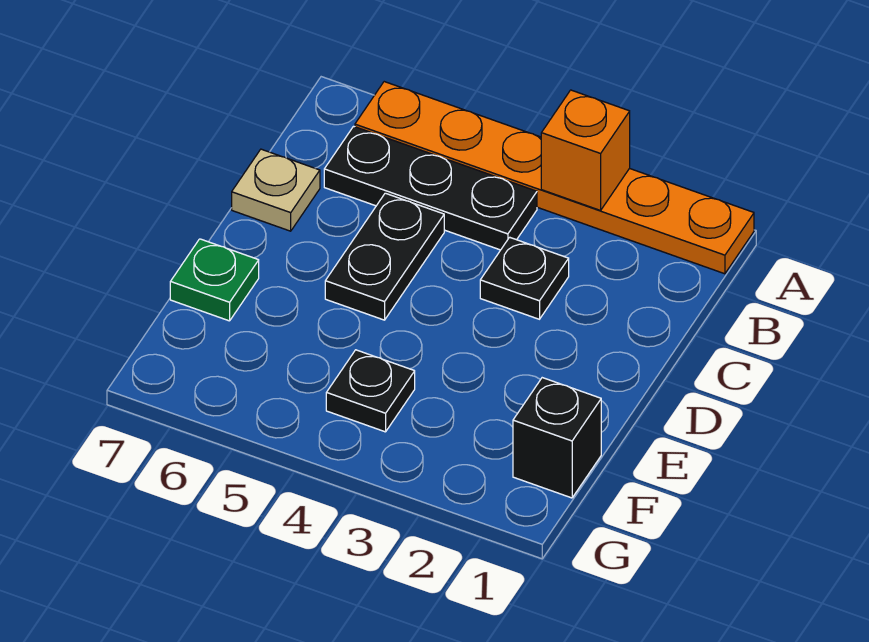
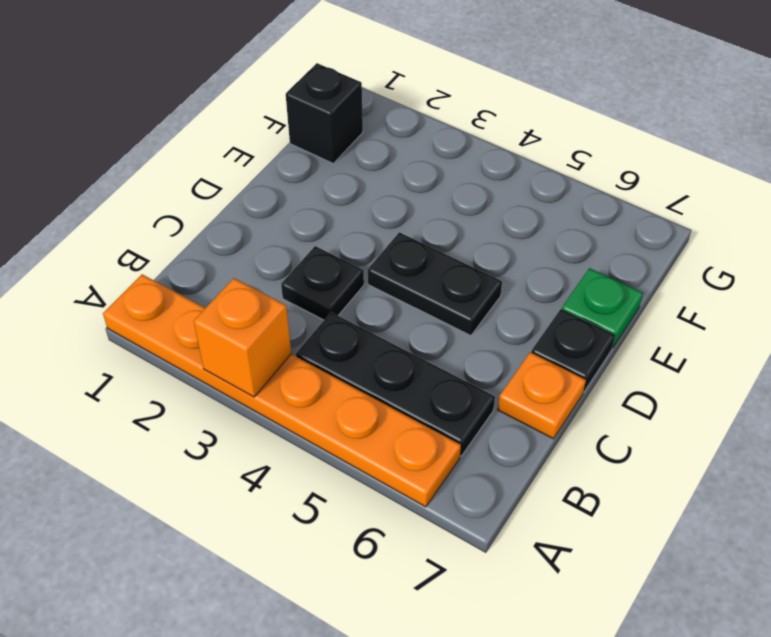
black plate C5:D5 level 1 -> black plate D4:D5 level 1
tan plate C7 level 1 -> orange plate C7 level 1
black plate F4 level 1 -> black plate D7 level 1

